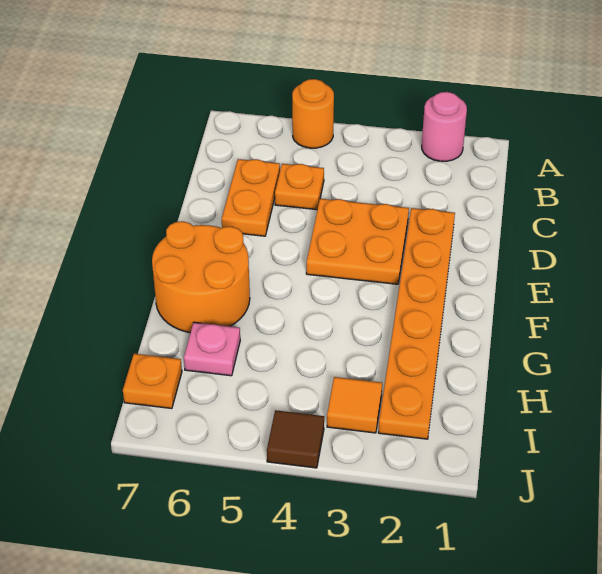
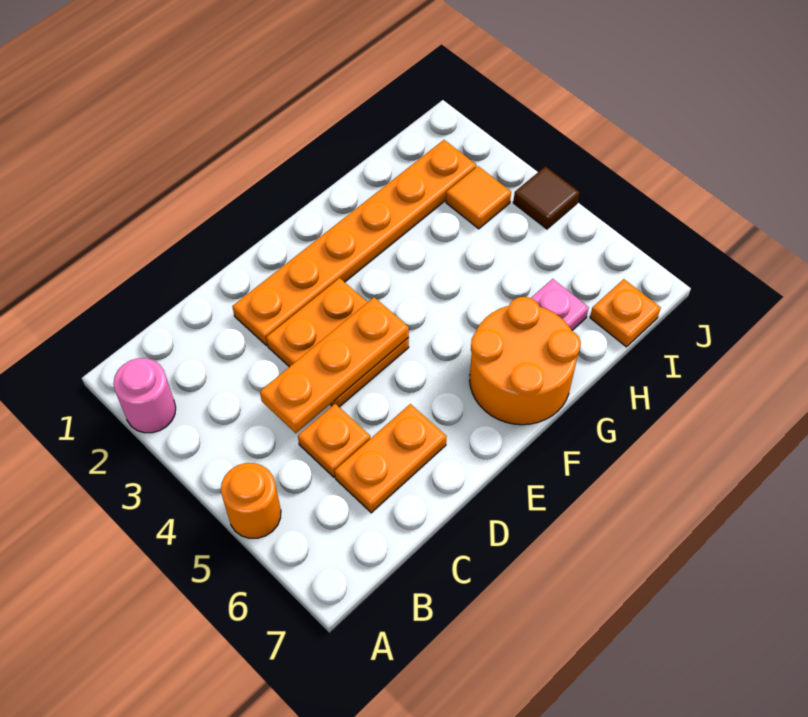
none -> orange plate C4:E4 level 2

